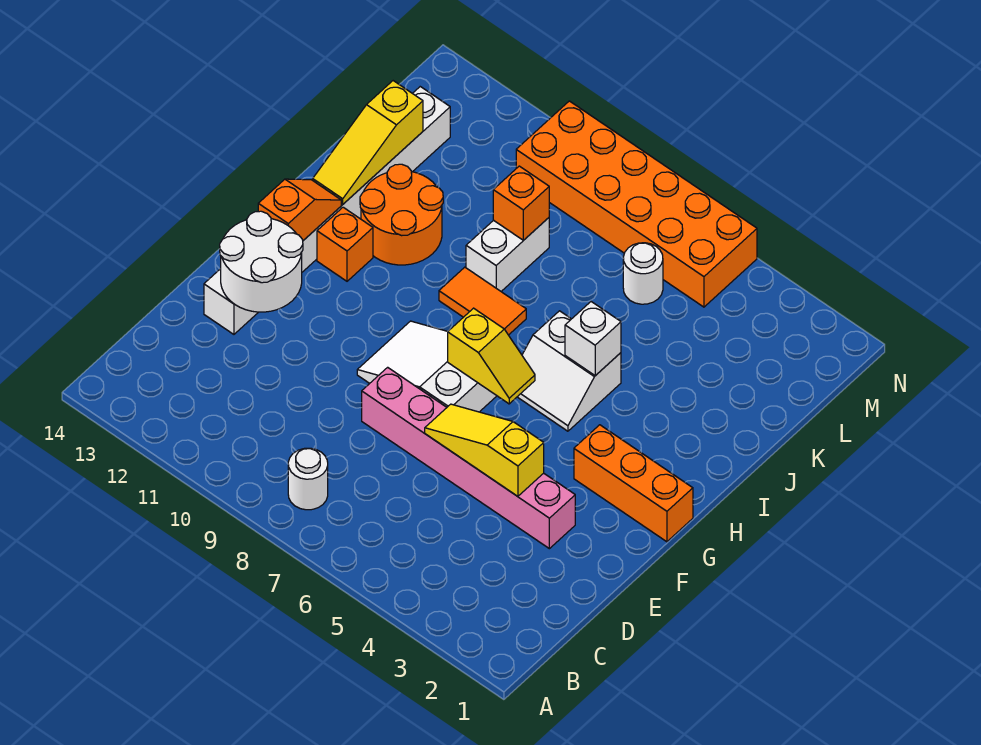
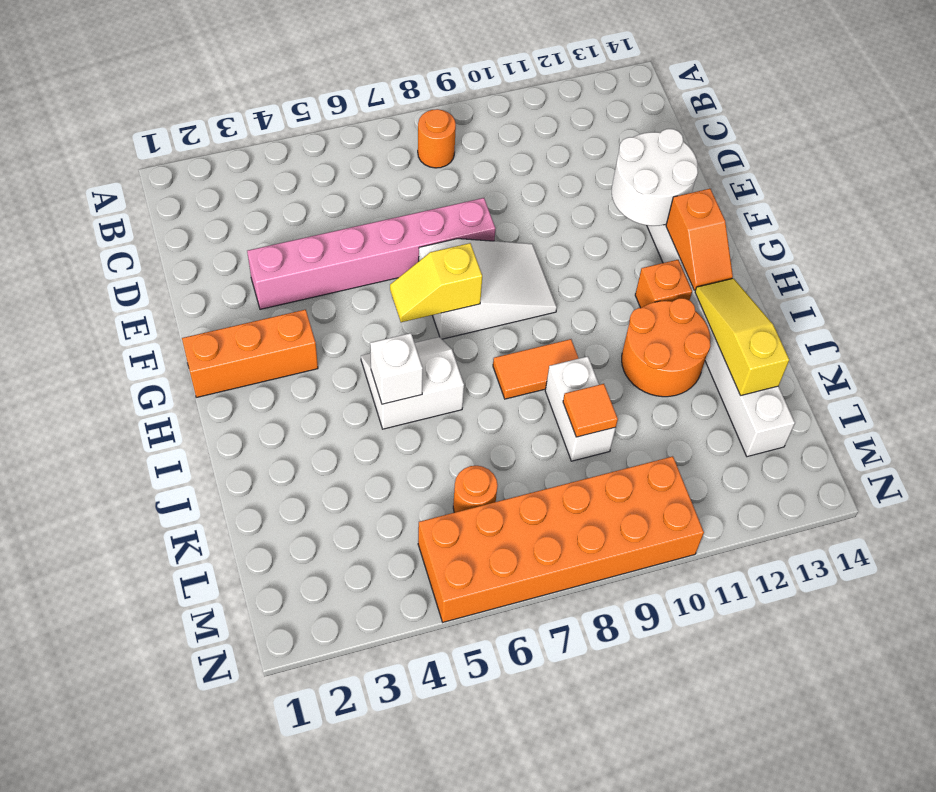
white round brick B8 level 1 -> orange round brick B8 level 1
yellow slope E4:E6 level 2 top 4 -> none
orange brick K9 level 2 -> orange tile K9 level 2
white round brick L6 level 1 -> orange round brick L6 level 1

